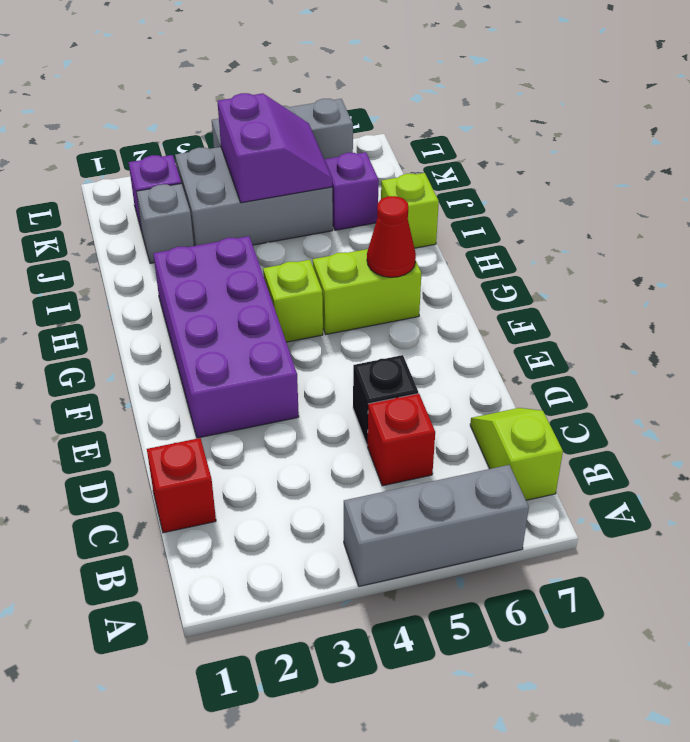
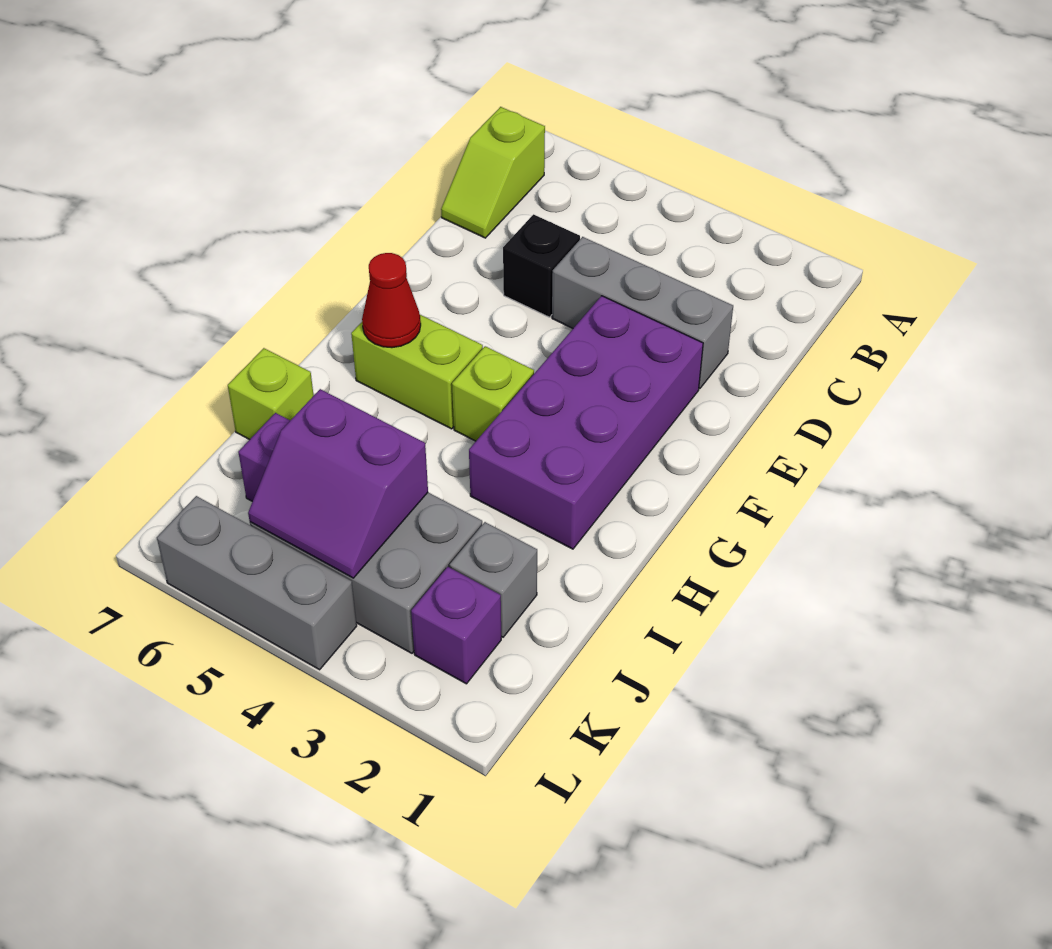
grey brick A4:A6 level 1 -> grey brick D2:D4 level 1
red brick C1 level 1 -> none
red brick C5 level 1 -> none
purple slope J4:K5 level 2 top 4 -> purple slope J4:K5 level 2 top J

